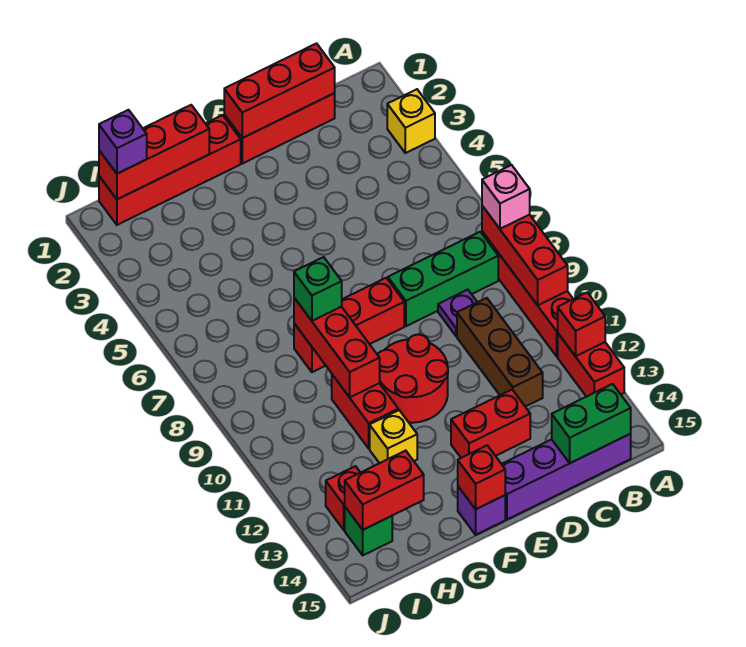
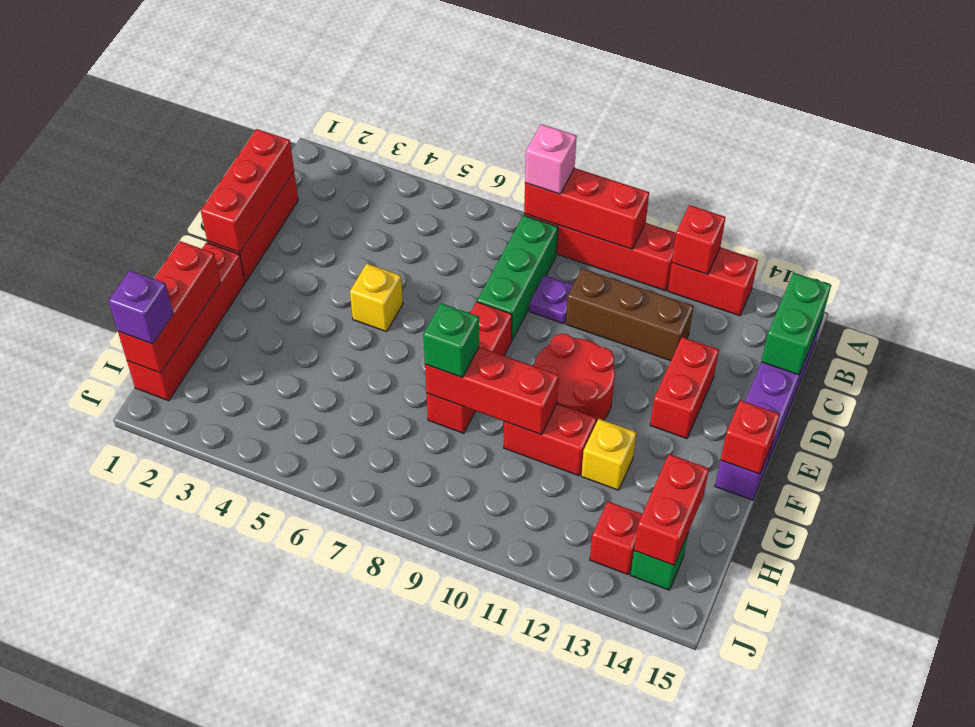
yellow brick A3 level 1 -> yellow brick E5 level 1

